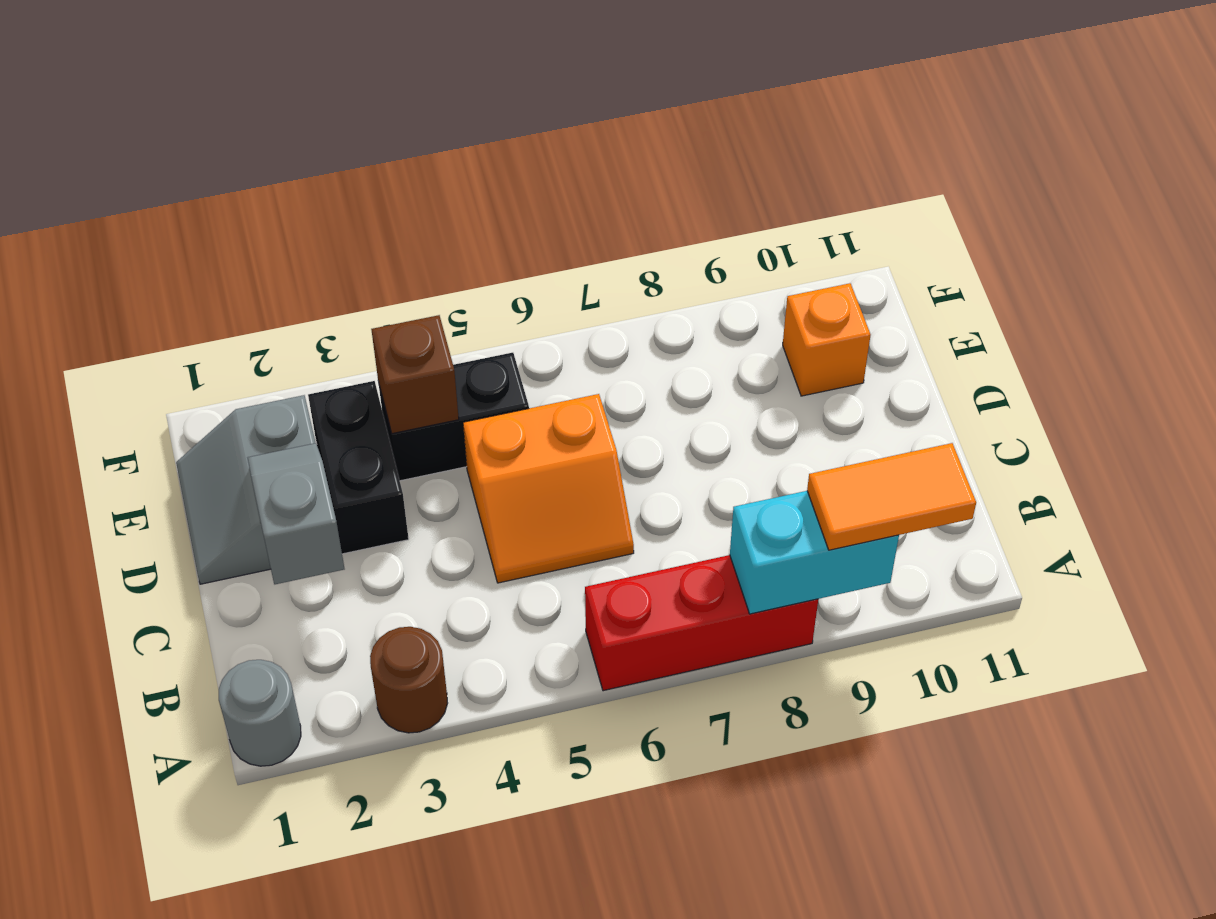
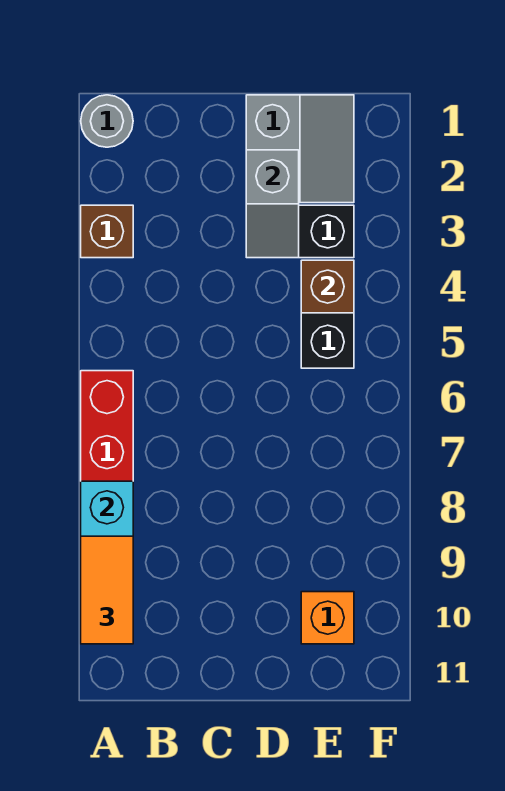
brown round brick A3 level 1 -> brown brick A3 level 1
grey slope C2:D2 level 2 top C -> grey slope D2:D3 level 2 top 2
orange slope C5:D6 level 1 top D -> none
grey slope D1:E2 level 1 top 2 -> grey slope D1:E2 level 1 top D

